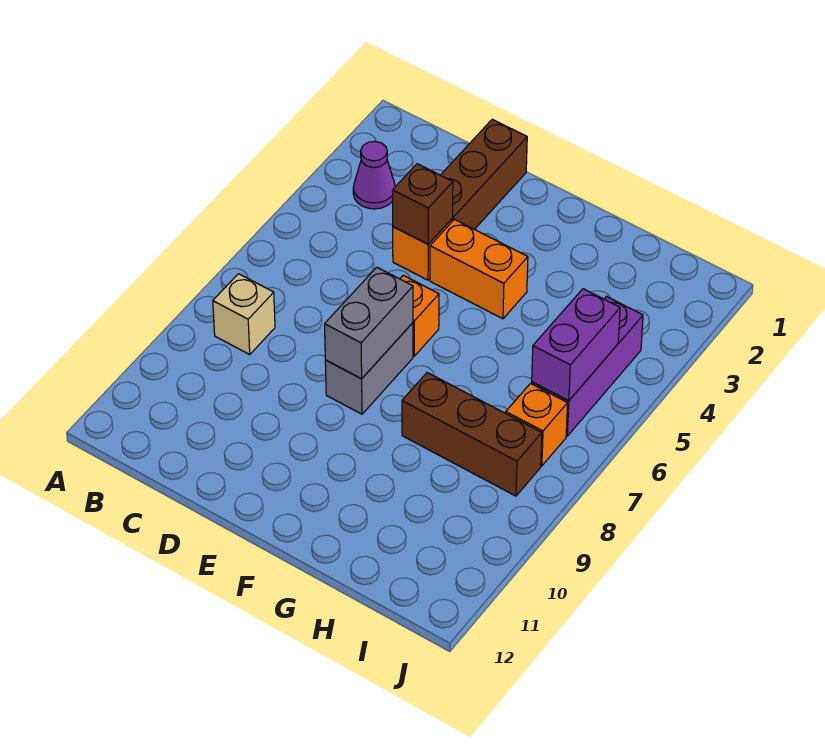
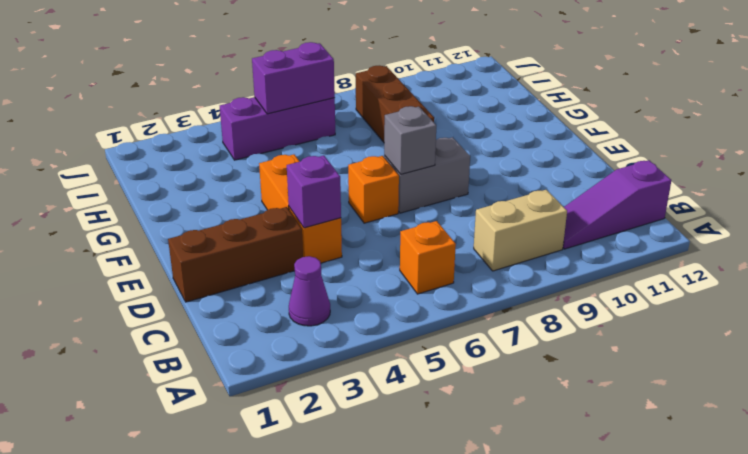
tan brick B8 level 1 -> tan brick B8:B9 level 1
none -> purple slope B10:B12 level 1 top 12
brown brick D4 level 2 -> purple brick D4 level 2
grey brick E7:E8 level 2 -> grey brick E7 level 2
orange brick I7 level 1 -> orange brick B6 level 1

